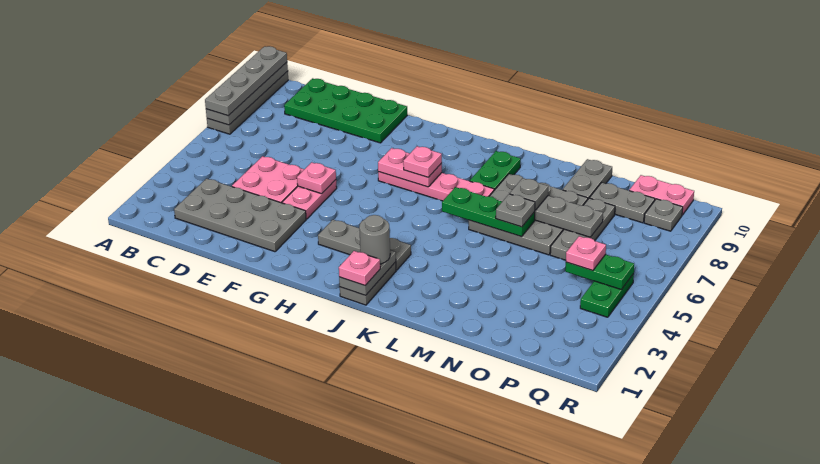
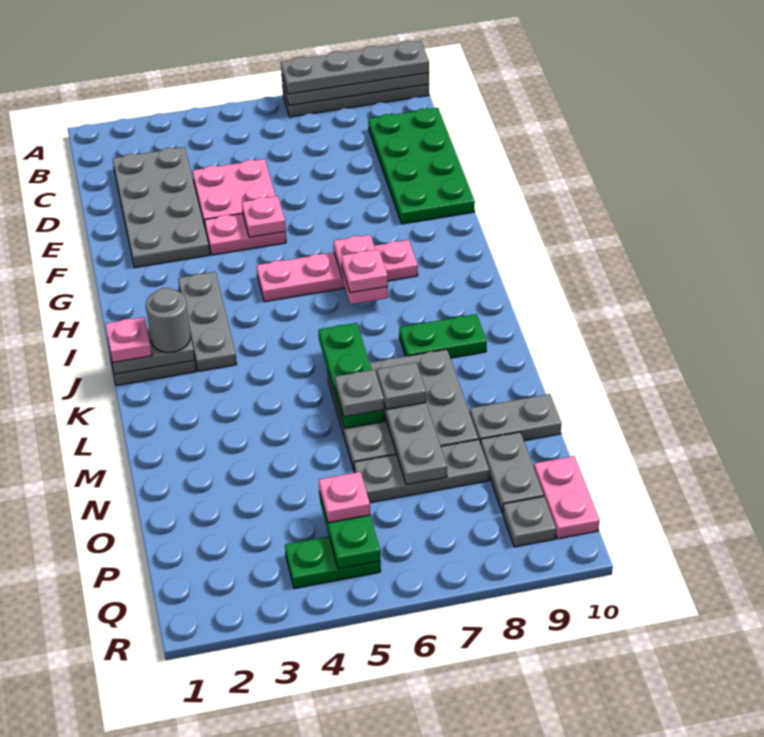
pink plate H7:K7 level 1 -> pink plate H5:H8 level 1

